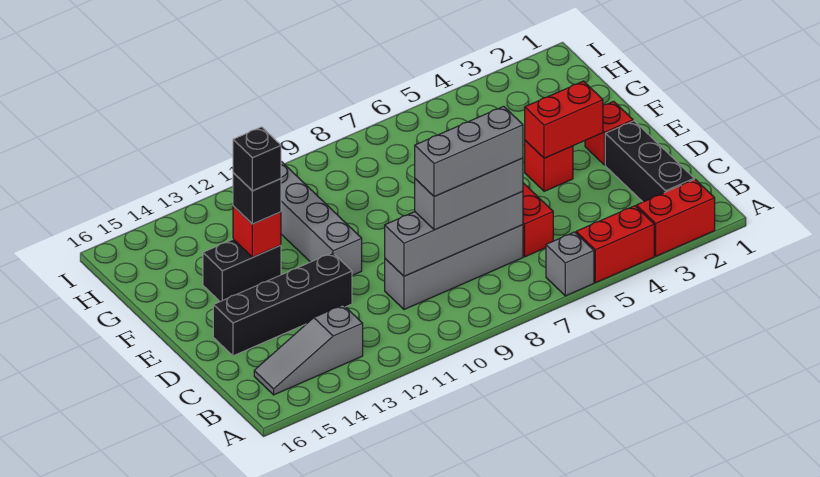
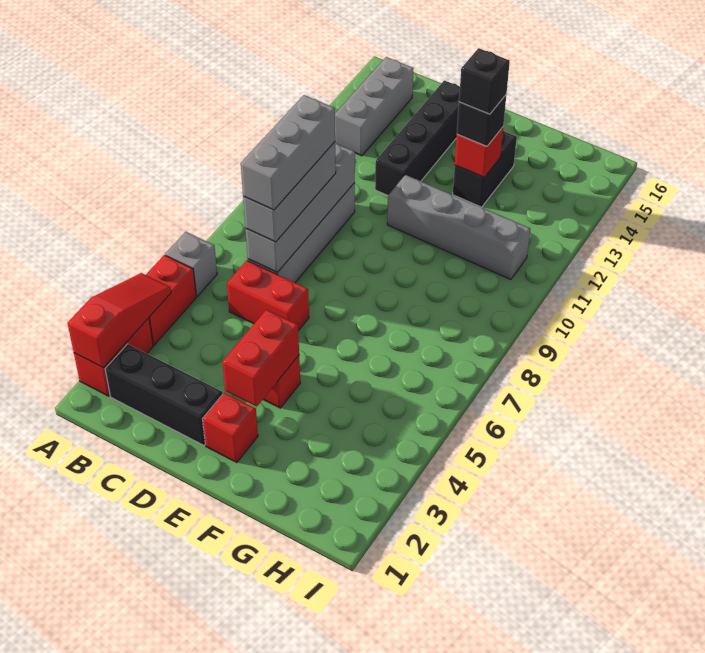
none -> red slope A2:A4 level 2 top 2
grey slope B13:B15 level 1 top 13 -> grey brick B13:B15 level 1

